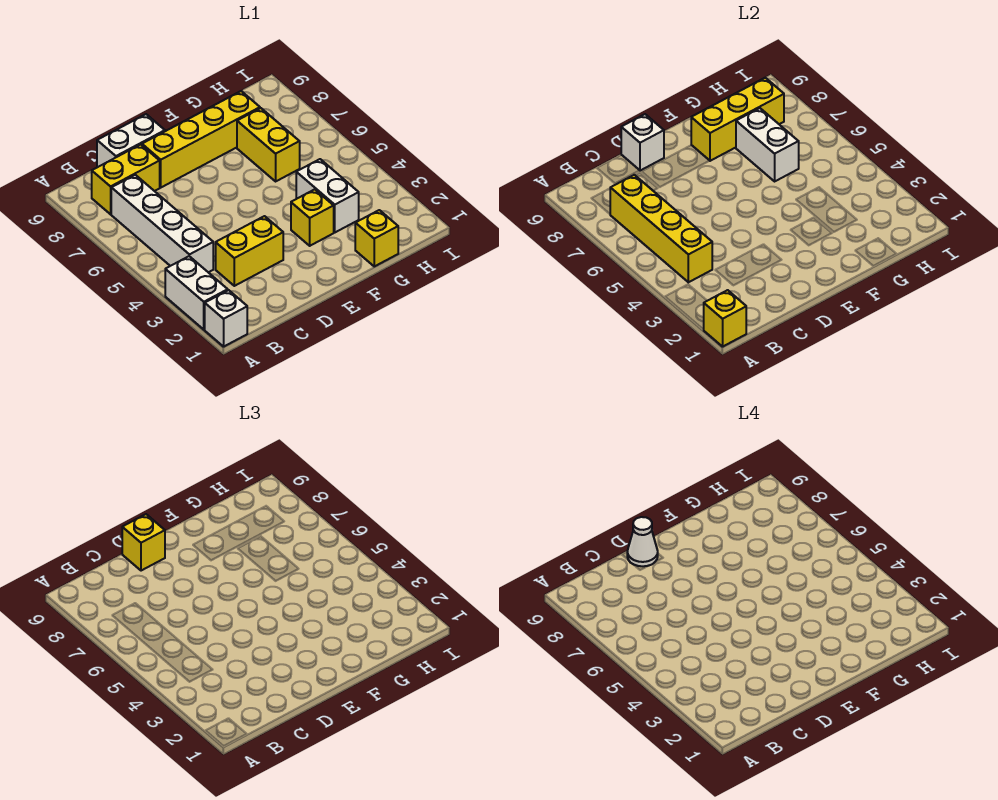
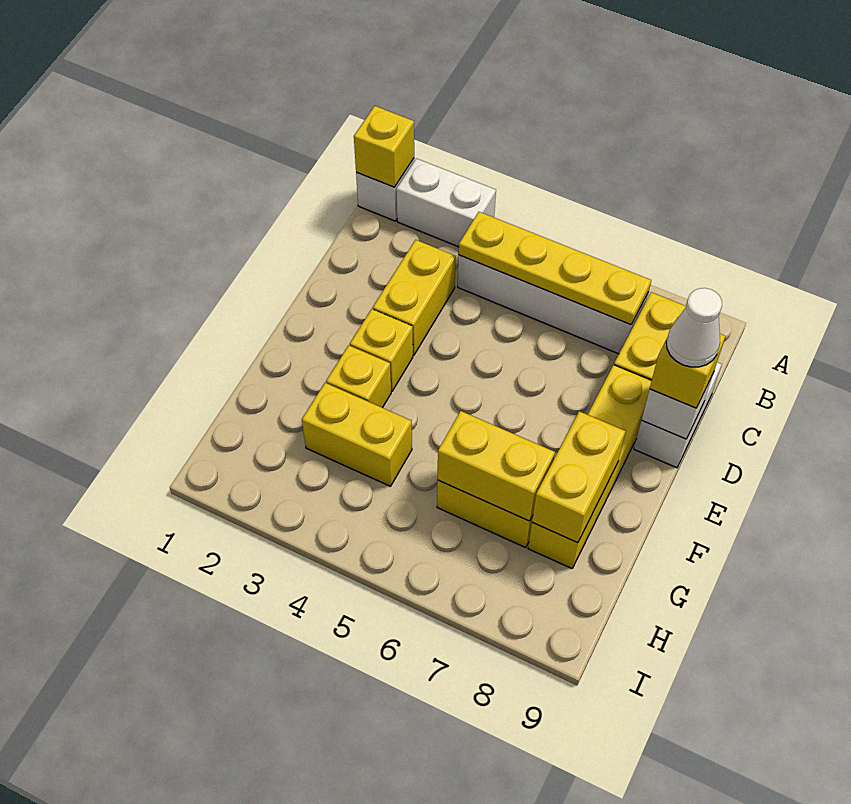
yellow brick B4:B7 level 2 -> yellow plate B4:B7 level 2
yellow brick F8:H8 level 2 -> yellow brick F8:G8 level 2
yellow brick G1 level 1 -> yellow brick E3 level 1
white brick G3:G4 level 1 -> yellow brick G3:G4 level 1
white brick G6:G7 level 2 -> yellow brick G6:G7 level 2

